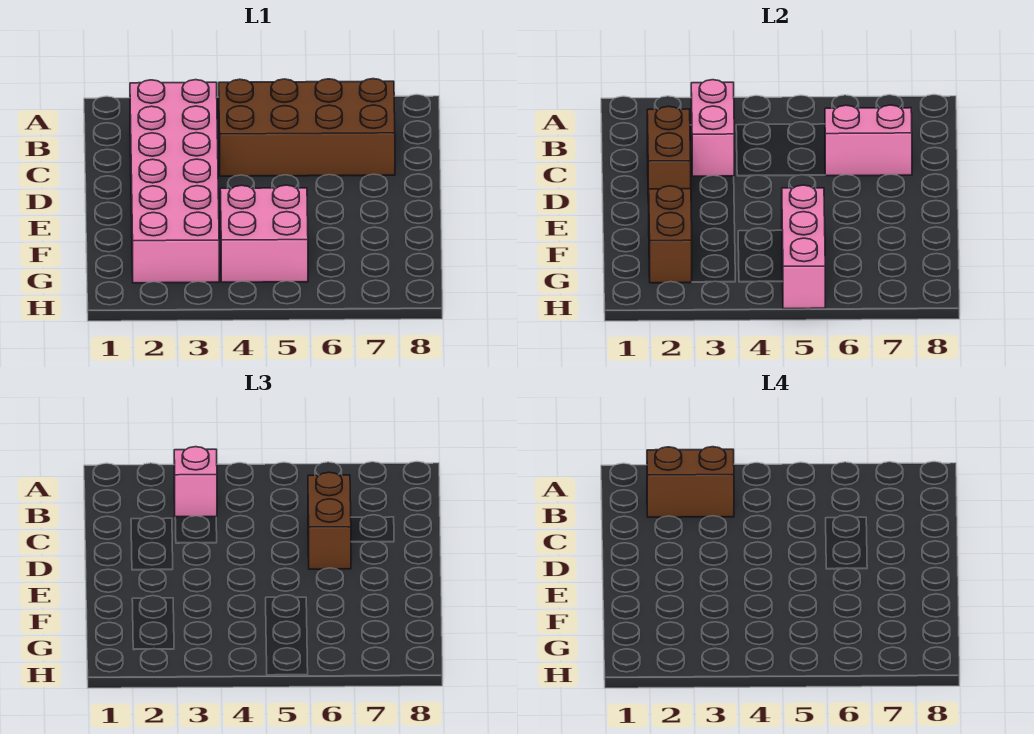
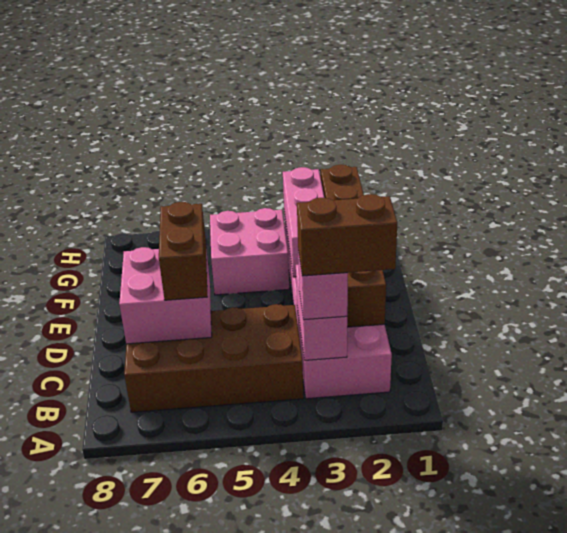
pink brick C6:C7 level 2 -> pink brick C6:D7 level 2
pink brick F5:H5 level 2 -> pink brick E3:G3 level 2

